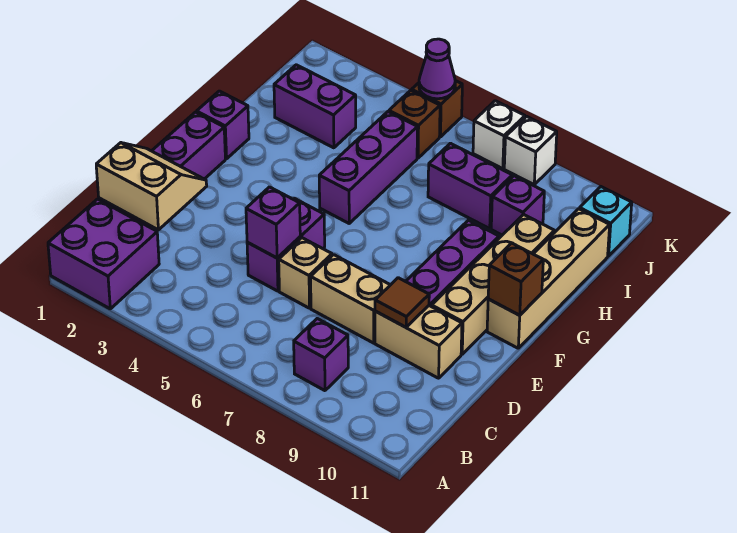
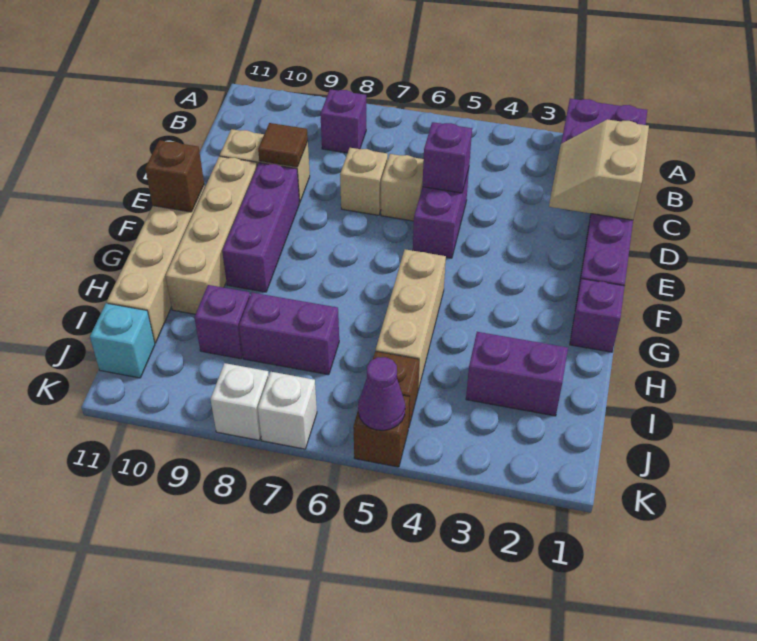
tan slope C1:D2 level 2 top C -> tan slope C1:D2 level 2 top 1
tan brick D7:D8 level 1 -> tan brick D7 level 1
purple brick G5:I5 level 1 -> tan brick G5:I5 level 1

